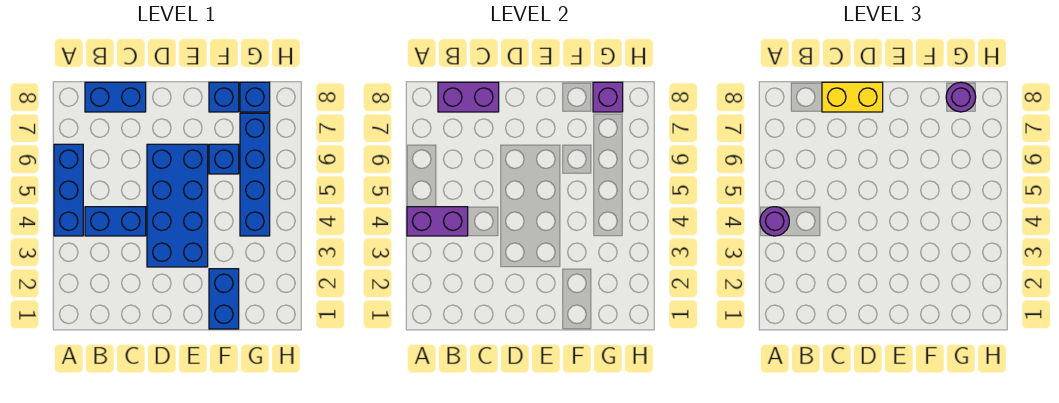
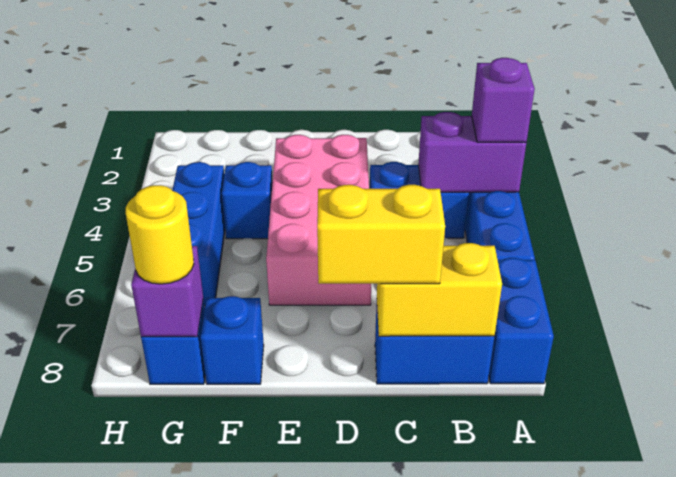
purple round brick A4 level 3 -> purple brick A4 level 3
purple brick B8:C8 level 2 -> yellow brick B8:C8 level 2
blue brick D3:E6 level 1 -> pink brick D3:E6 level 1
blue brick F1:F2 level 1 -> blue brick A7:A8 level 1
blue brick F6 level 1 -> blue brick F4 level 1
blue brick G4:G7 level 1 -> blue brick G4:G6 level 1
purple round brick G8 level 3 -> yellow round brick G8 level 3

